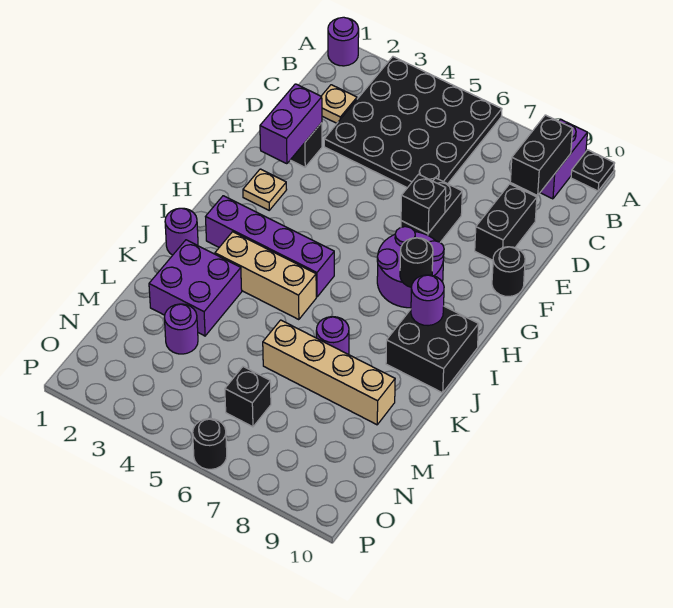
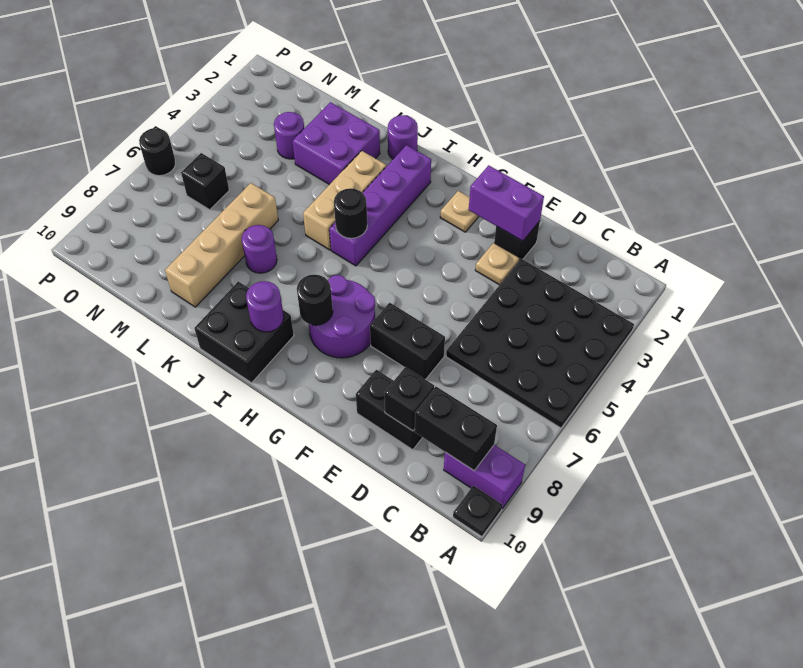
purple round brick A1 level 1 -> none
tan plate C2 level 1 -> tan plate E3 level 1
black brick F7 level 2 -> black brick D9 level 2
black round brick F10 level 1 -> black round brick I5 level 2

